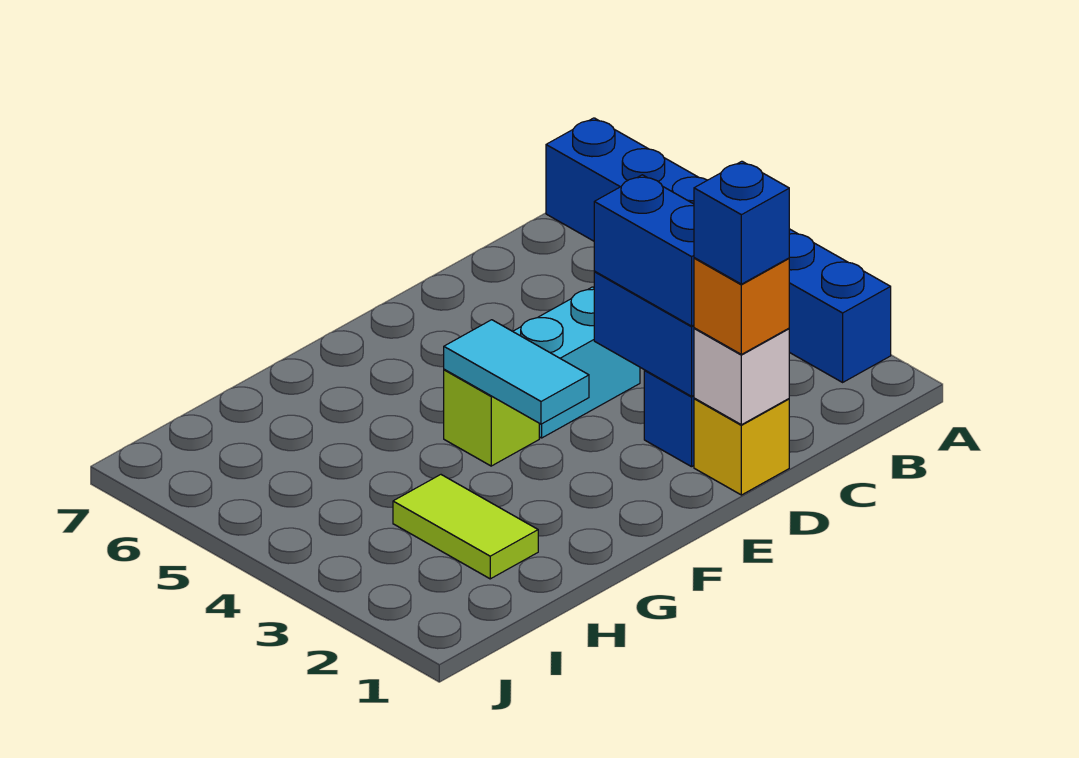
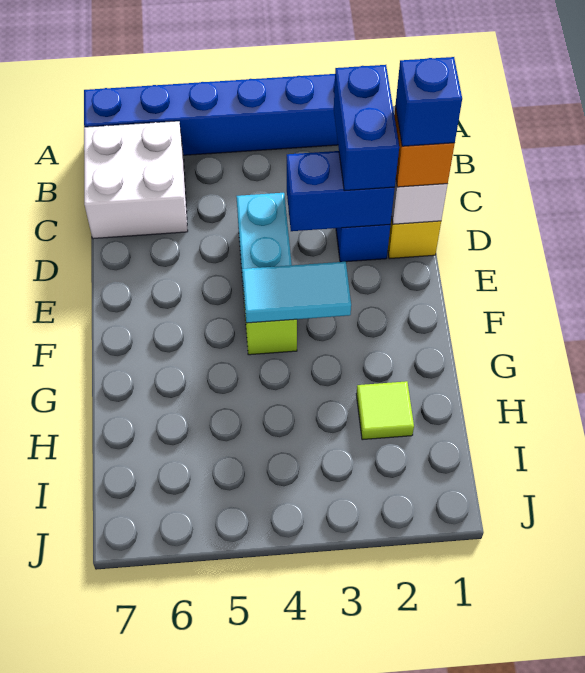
none -> white brick B6:C7 level 1
blue brick D2:D3 level 3 -> blue brick C2:D2 level 3
lime tile H2:H3 level 1 -> lime tile H2 level 1

